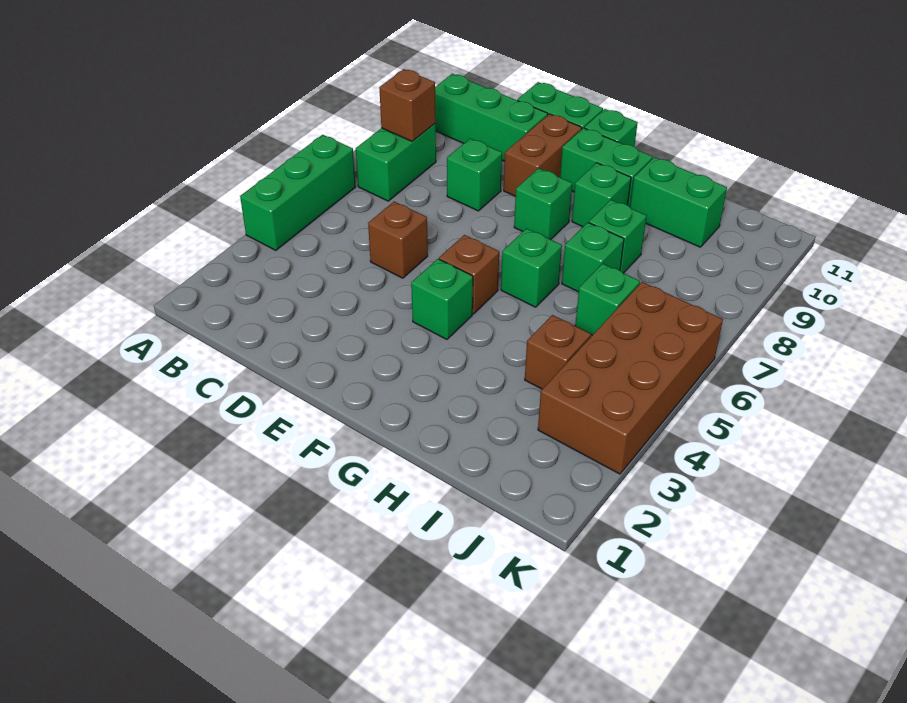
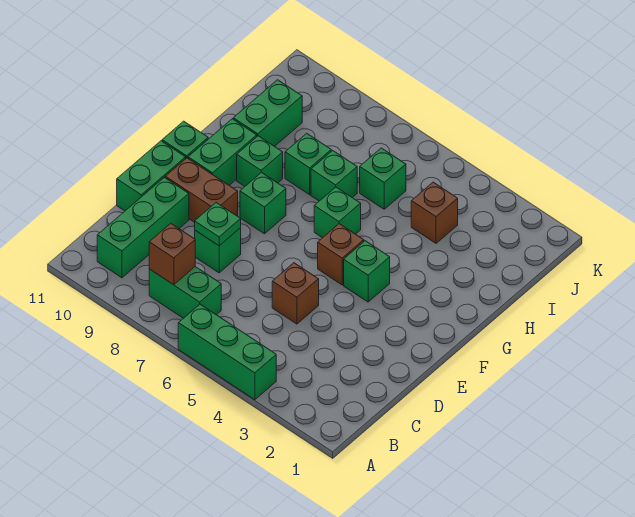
none -> green plate D8 level 2
brown brick J3:K6 level 1 -> none

